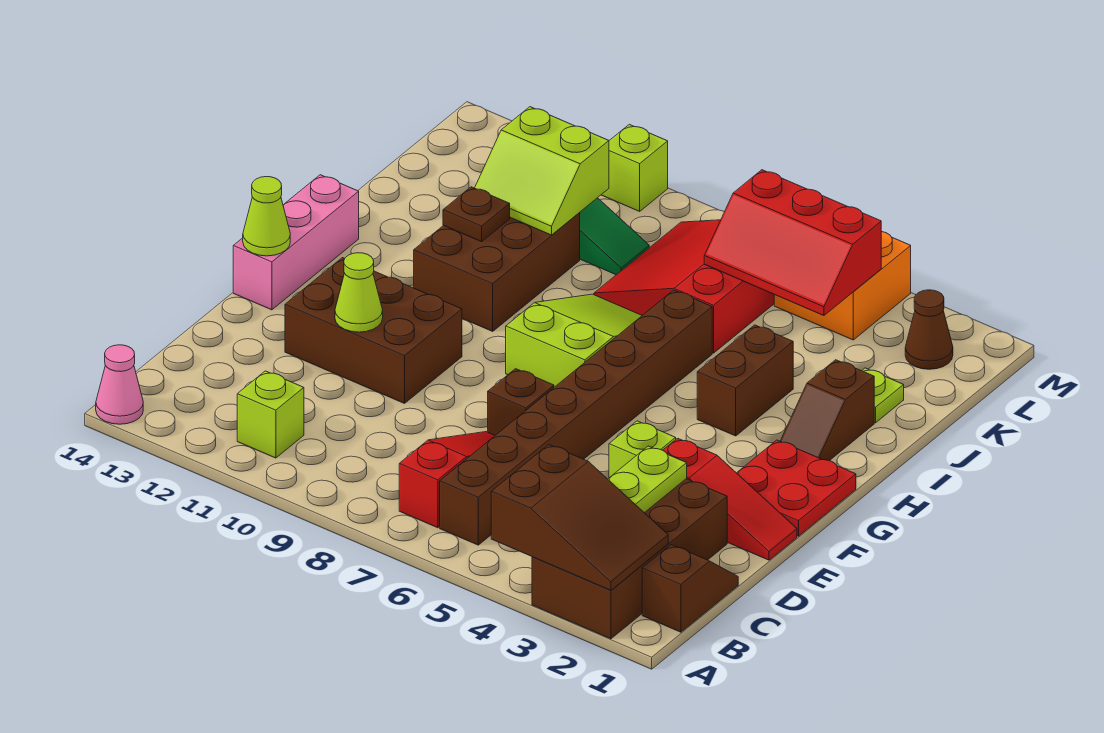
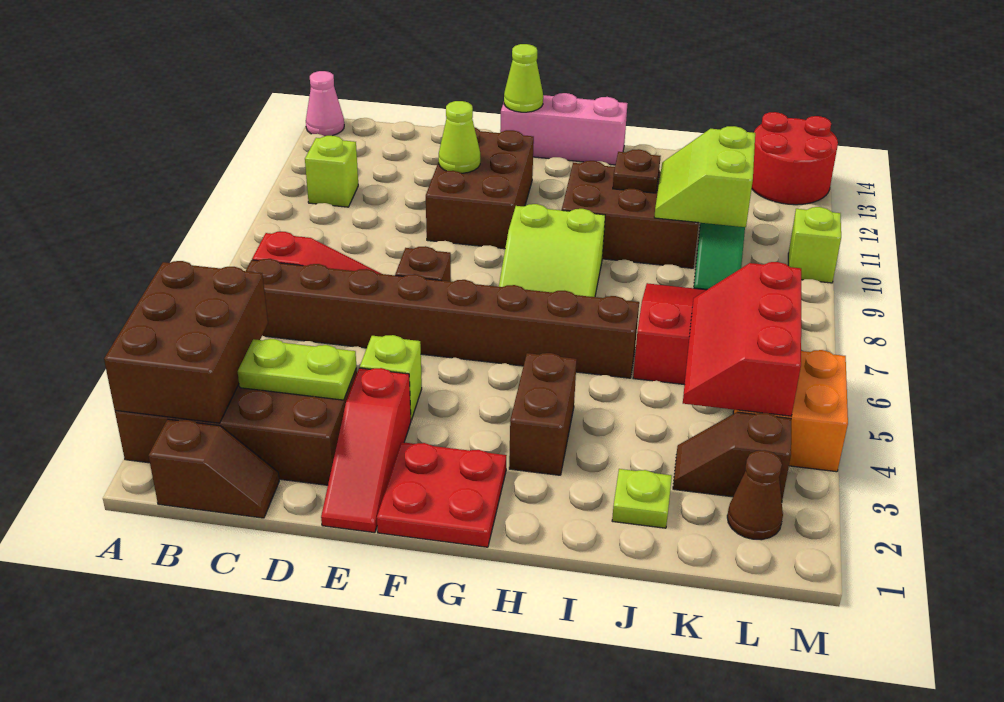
brown slope A2:B4 level 2 top 4 -> brown brick A2:B4 level 2
lime slope G7:I8 level 1 top G -> lime slope G7:H9 level 1 top 9
brown slope H2:I2 level 1 top I -> brown slope K3:L3 level 1 top L
brown brick H4:I4 level 1 -> brown brick H3:H4 level 1
none -> red round brick L13:M14 level 1

